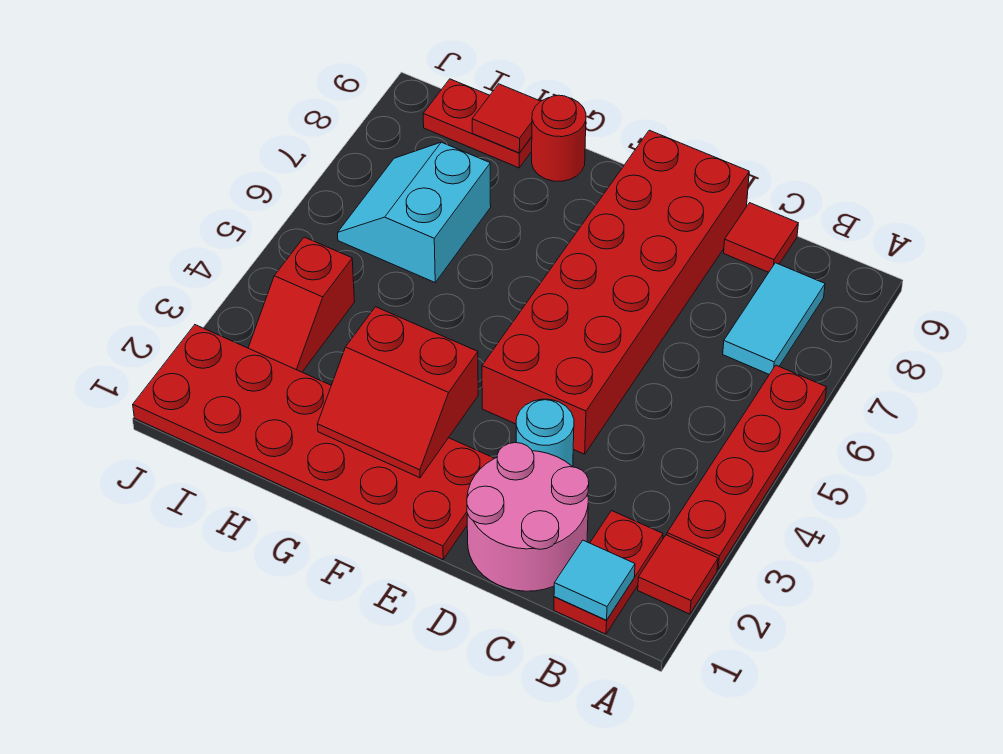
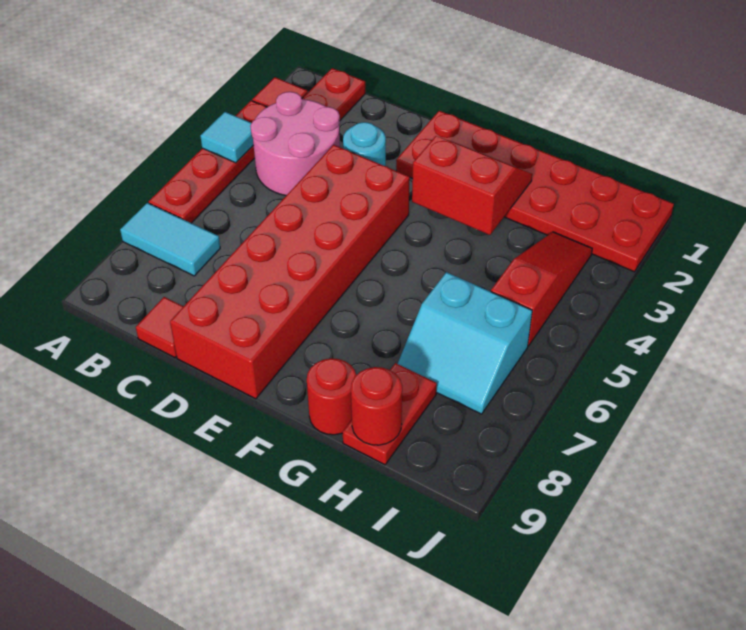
cyan tile B1 level 2 -> cyan tile A4 level 2
cyan tile B7:B8 level 1 -> cyan tile A7:B7 level 1
pink round brick C1:D2 level 1 -> pink round brick B3:C4 level 1
cyan slope H6:I7 level 1 top H -> cyan slope H6:I7 level 1 top 6
red plate H9:I9 level 1 -> red plate H8:H9 level 1
red tile H9 level 2 -> red round brick H9 level 2
red slope I3:I4 level 1 top 4 -> red slope I3:I5 level 1 top 5

